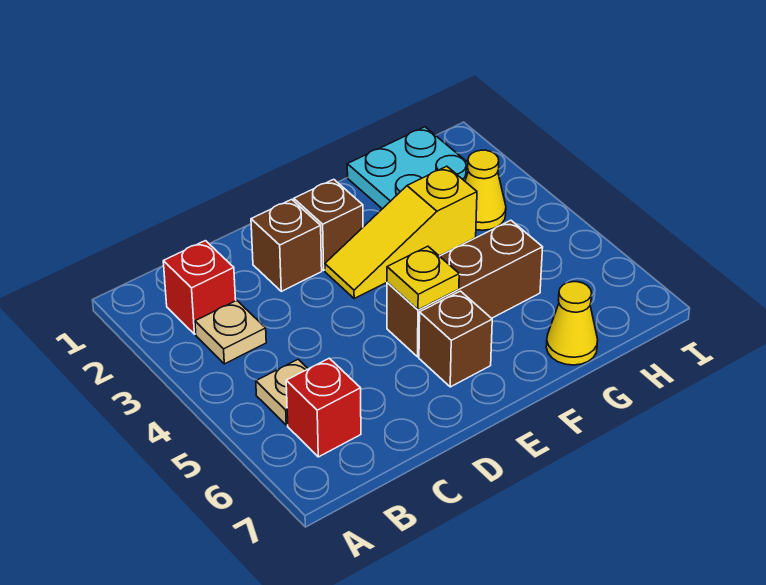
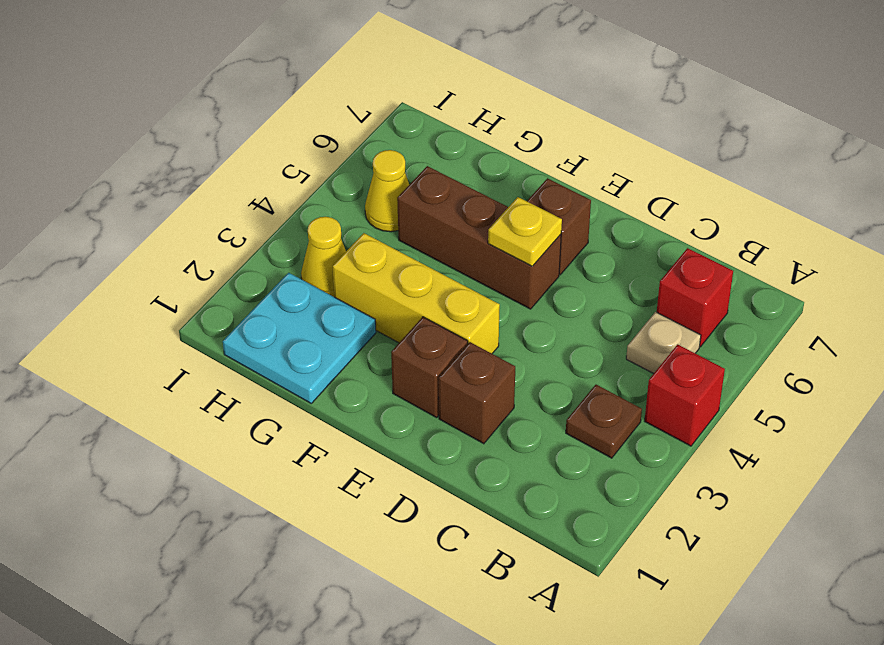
red brick B2 level 1 -> red brick A4 level 1
tan plate B3 level 1 -> brown plate B3 level 1
yellow slope E3:G3 level 1 top G -> yellow brick E3:G3 level 1
yellow cone G7 level 1 -> yellow cone H5 level 1

